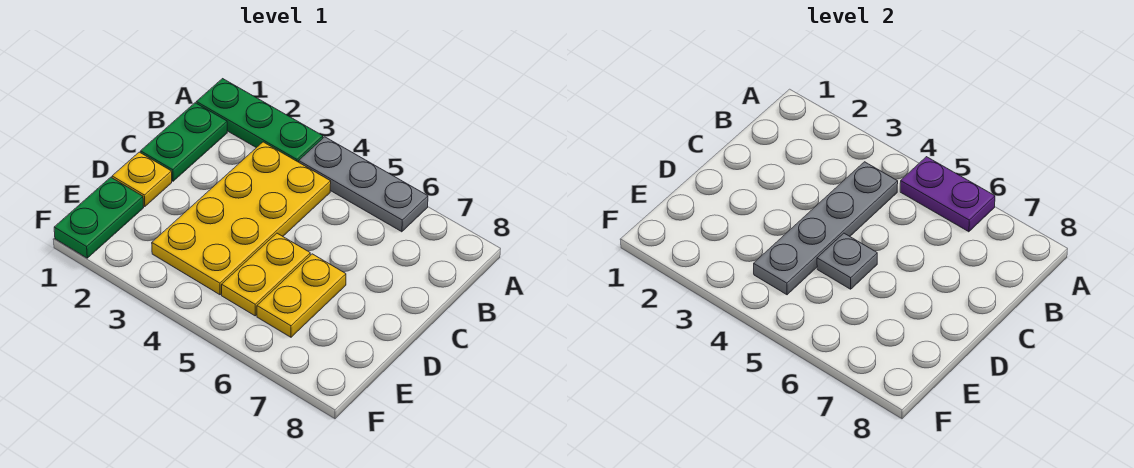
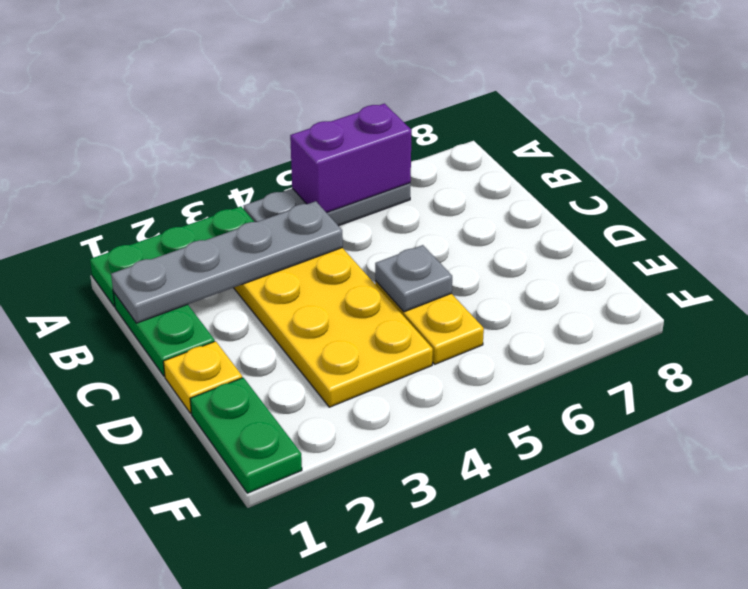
purple plate A5:A6 level 2 -> purple brick A5:A6 level 2
grey plate B4:E4 level 2 -> grey plate B1:B4 level 2
yellow plate D6:E6 level 1 -> none

